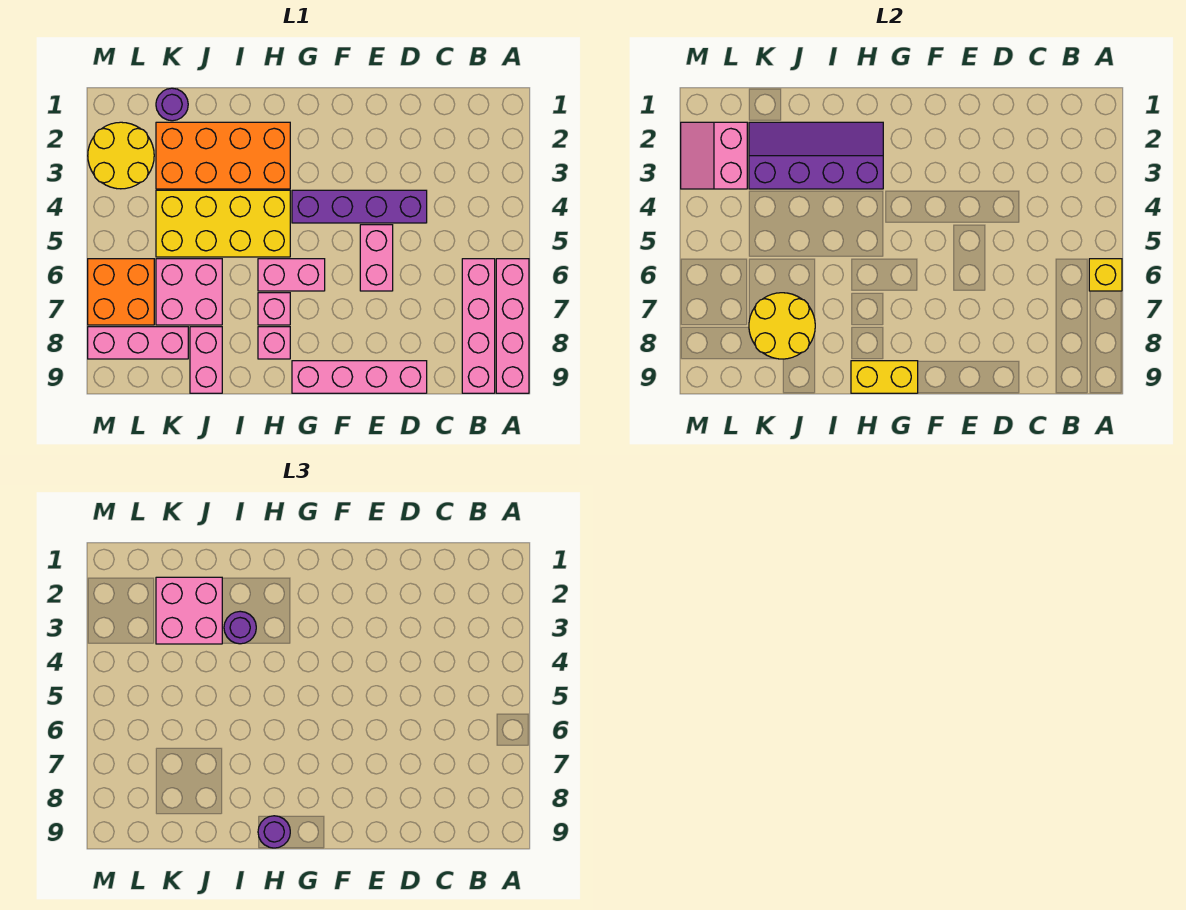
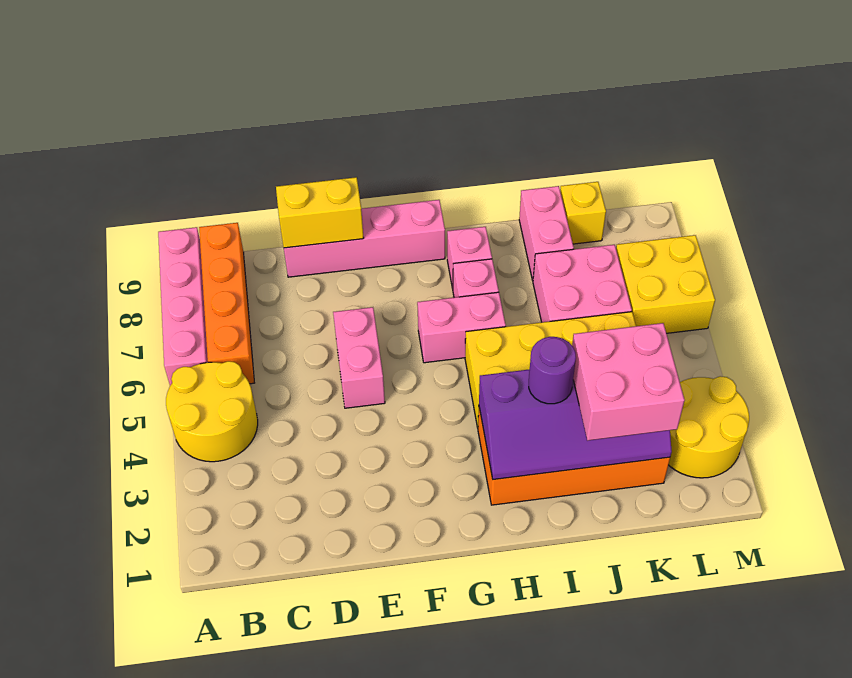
yellow brick A6 level 2 -> yellow brick K9 level 1
pink brick B6:B9 level 1 -> orange brick B6:B9 level 1
purple brick D4:G4 level 1 -> none
yellow brick G9:H9 level 2 -> yellow brick D9:E9 level 2
purple round brick H9 level 3 -> none
yellow round brick J7:K8 level 2 -> yellow round brick A4:B5 level 1
purple round brick K1 level 1 -> none
pink brick K8:M8 level 1 -> none
pink slope L2:M3 level 2 top L -> none
orange brick L6:M7 level 1 -> yellow brick L6:M7 level 1

